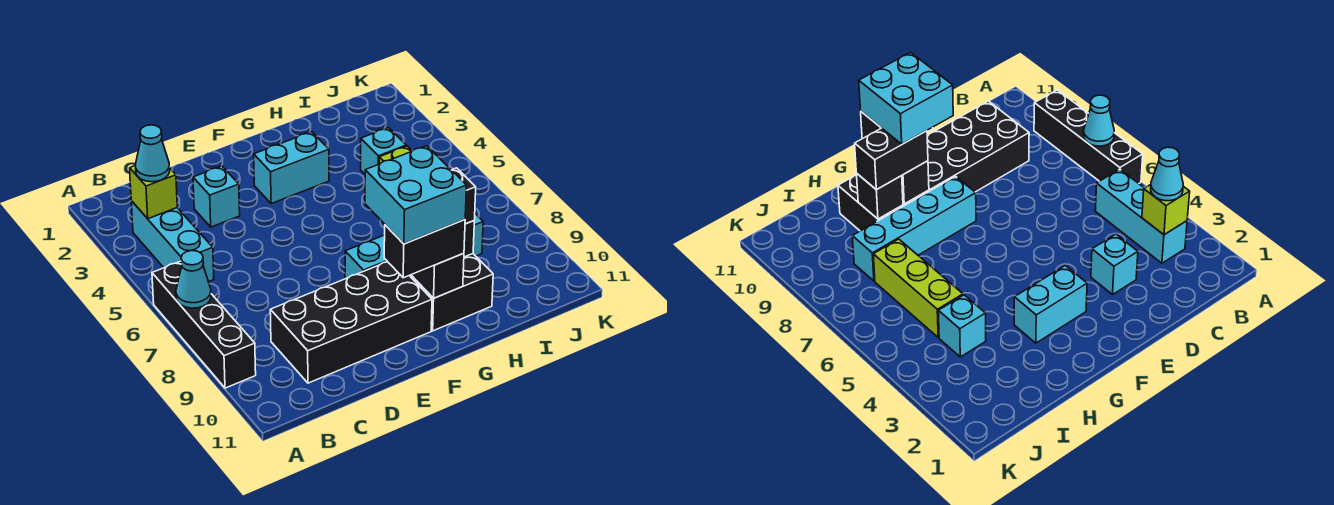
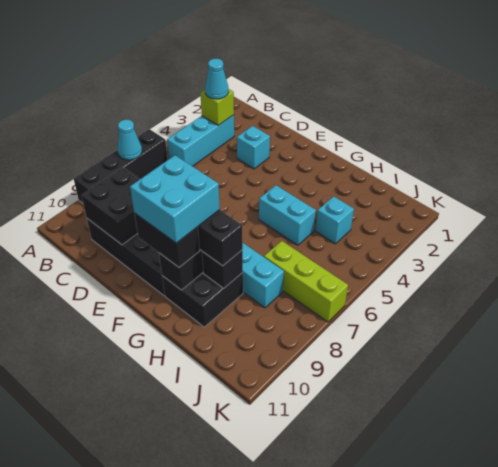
none -> black brick C9:D10 level 2
cyan brick F3:G3 level 1 -> cyan brick G5:H5 level 1
lime brick I5:I7 level 1 -> lime brick I7:K7 level 1

